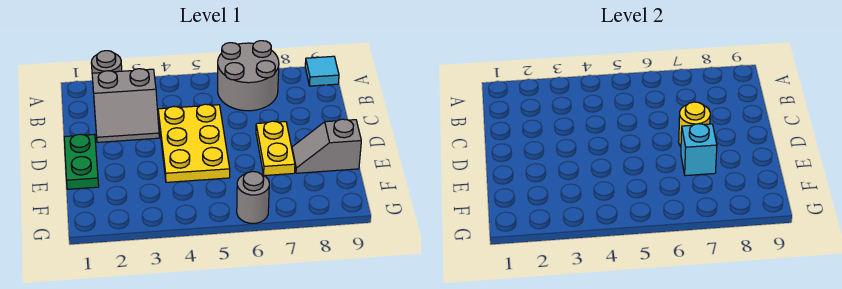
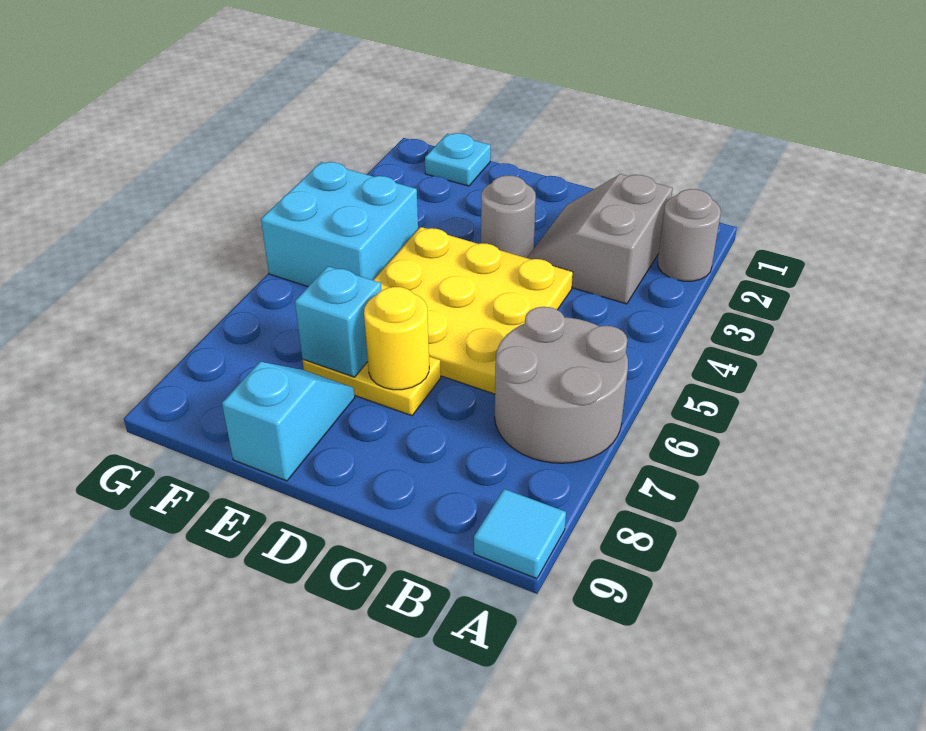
yellow plate C4:E5 level 1 -> yellow plate C4:E6 level 1
green plate D1:E1 level 1 -> none
grey slope E8:E9 level 1 top 9 -> cyan slope E8:E9 level 1 top 9
none -> cyan plate F1 level 1
none -> cyan brick F4:G5 level 1
grey round brick G6 level 1 -> grey round brick D3 level 1

